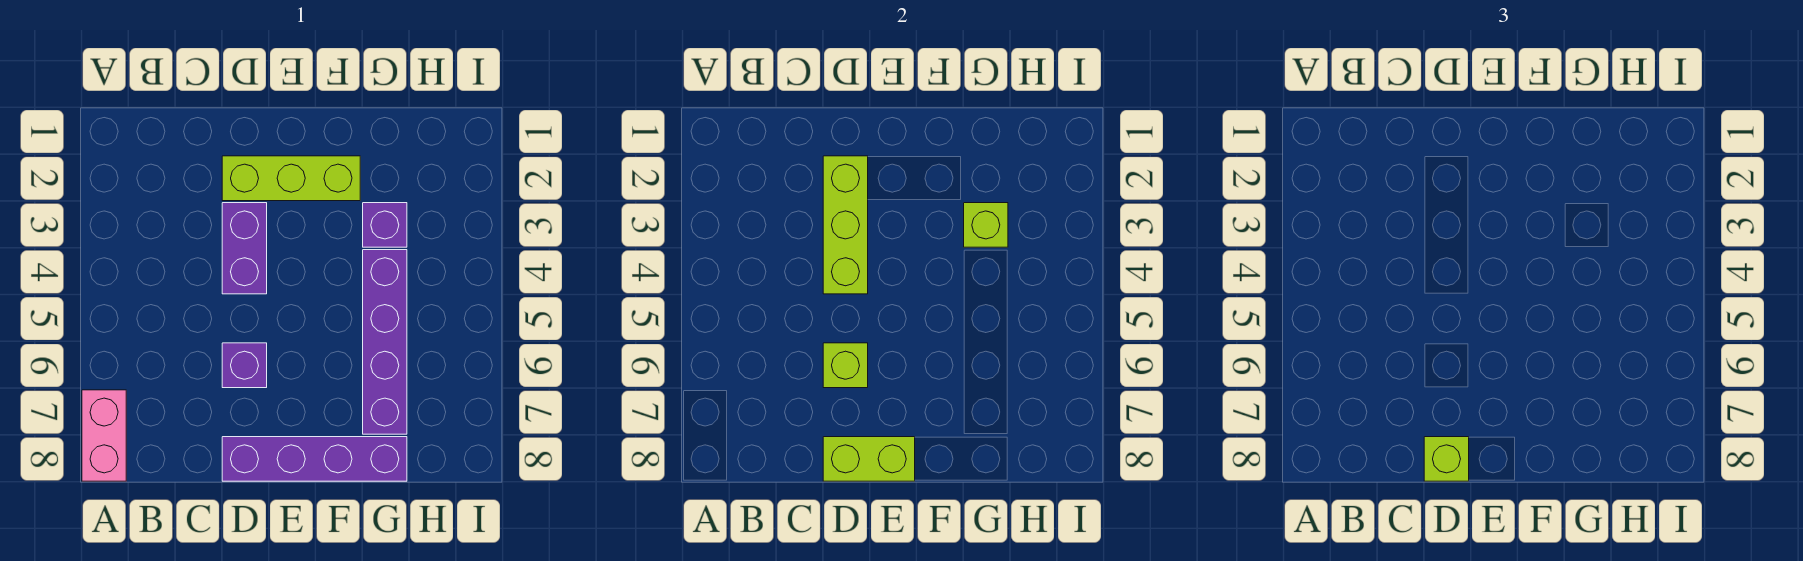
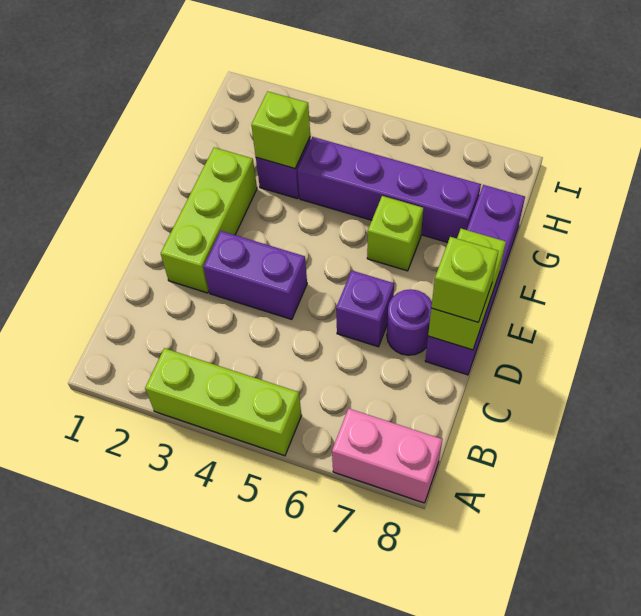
lime brick D2:D4 level 2 -> lime brick A3:A5 level 1
lime brick D6 level 2 -> lime brick F6 level 1
none -> purple round brick D7 level 1

